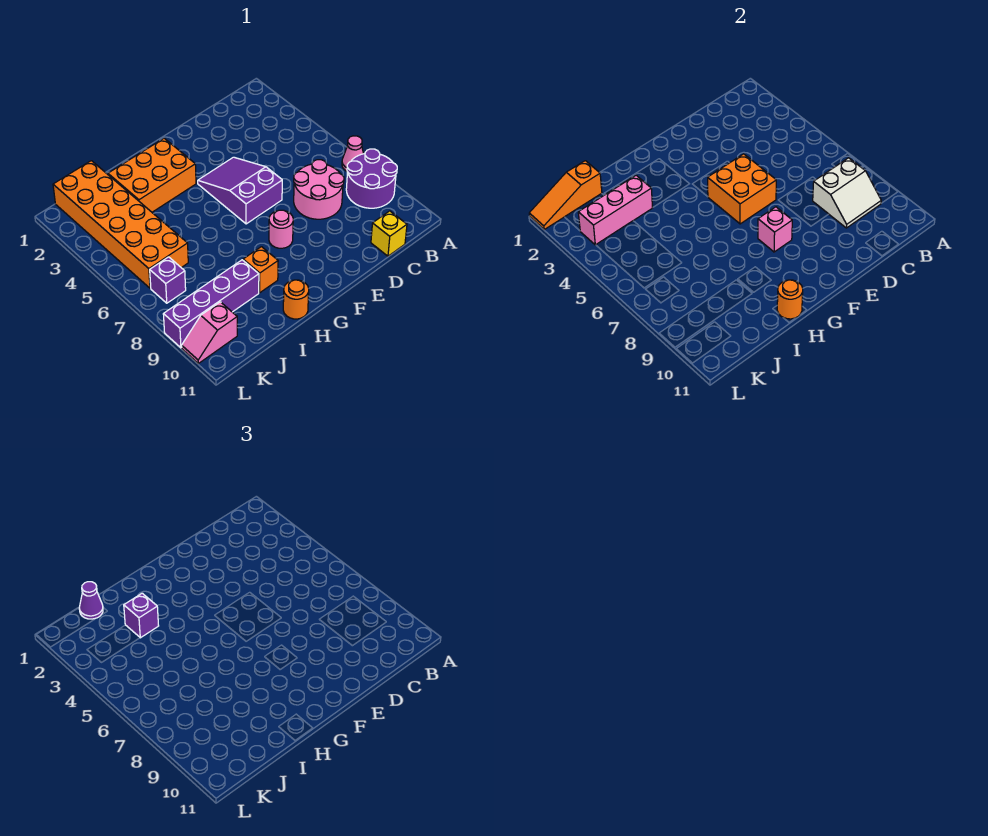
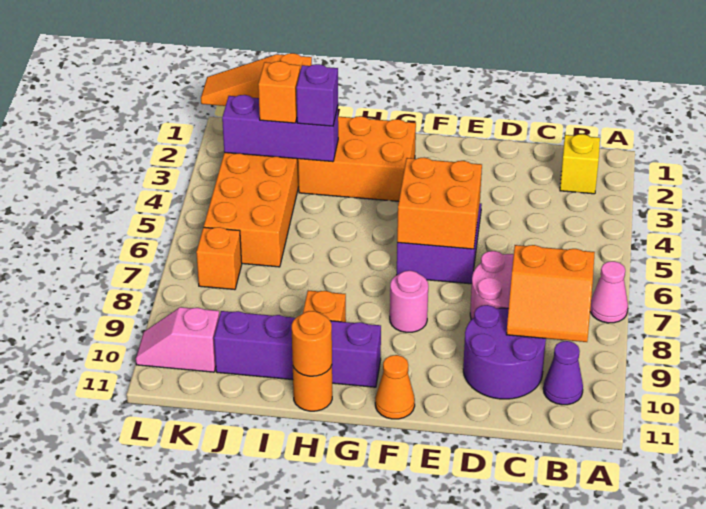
purple round brick A8:B9 level 1 -> purple round brick C9:D10 level 1
white slope B8:C9 level 2 top 8 -> orange slope B8:C9 level 2 top 8
yellow brick C11 level 1 -> yellow brick B2 level 1
pink brick F8 level 2 -> none
none -> orange cone F11 level 1
pink brick I3:K3 level 2 -> purple brick I3:K3 level 2
purple brick I9:L9 level 1 -> purple brick G10:J10 level 1
purple cone J1 level 3 -> purple cone B10 level 1
none -> orange brick J3 level 3
purple brick K7 level 1 -> orange brick K7 level 1

